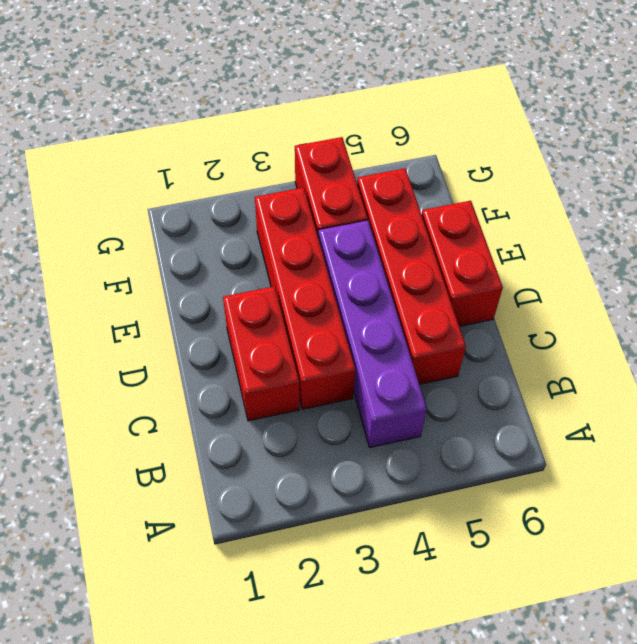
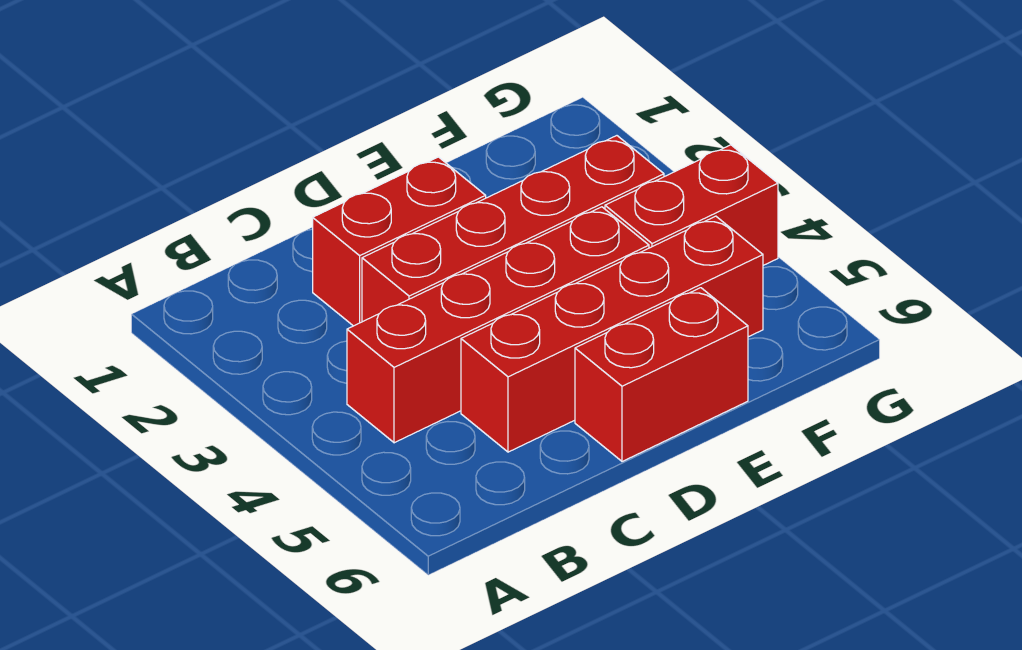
purple brick B4:E4 level 1 -> red brick B4:E4 level 1

